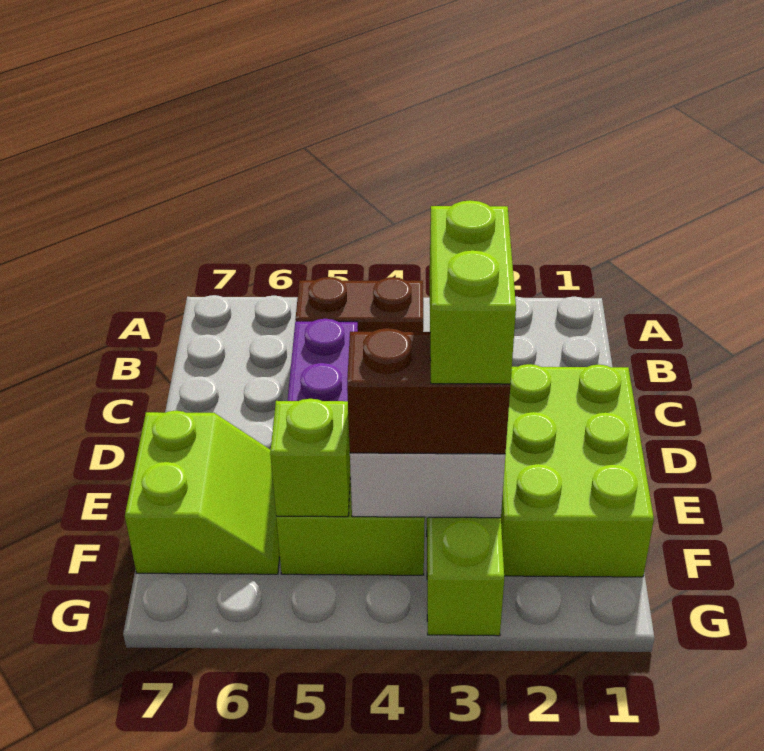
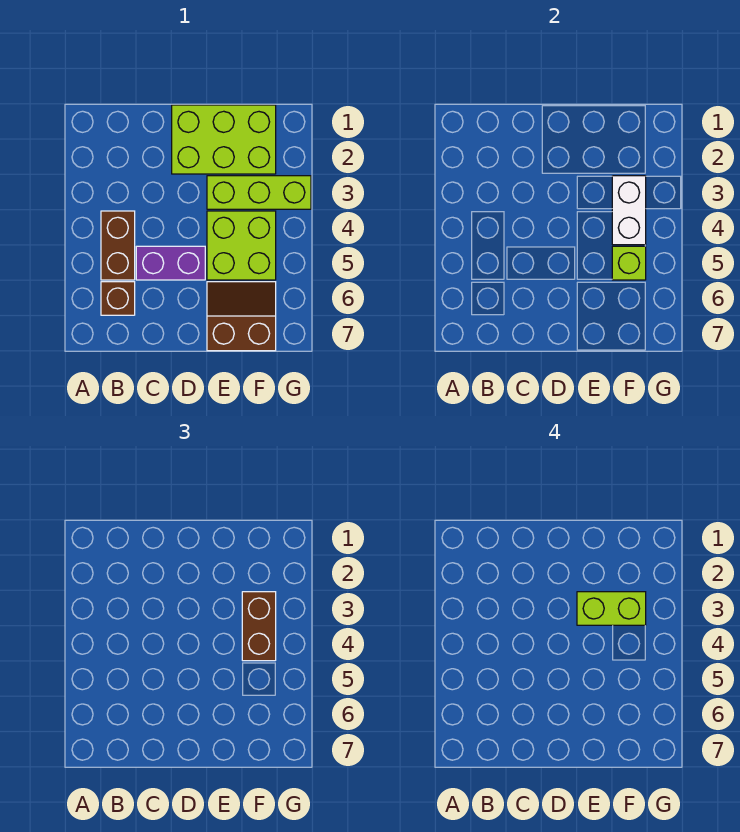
none -> brown brick B6 level 1
lime slope E6:F7 level 1 top 7 -> brown slope E6:F7 level 1 top 7

